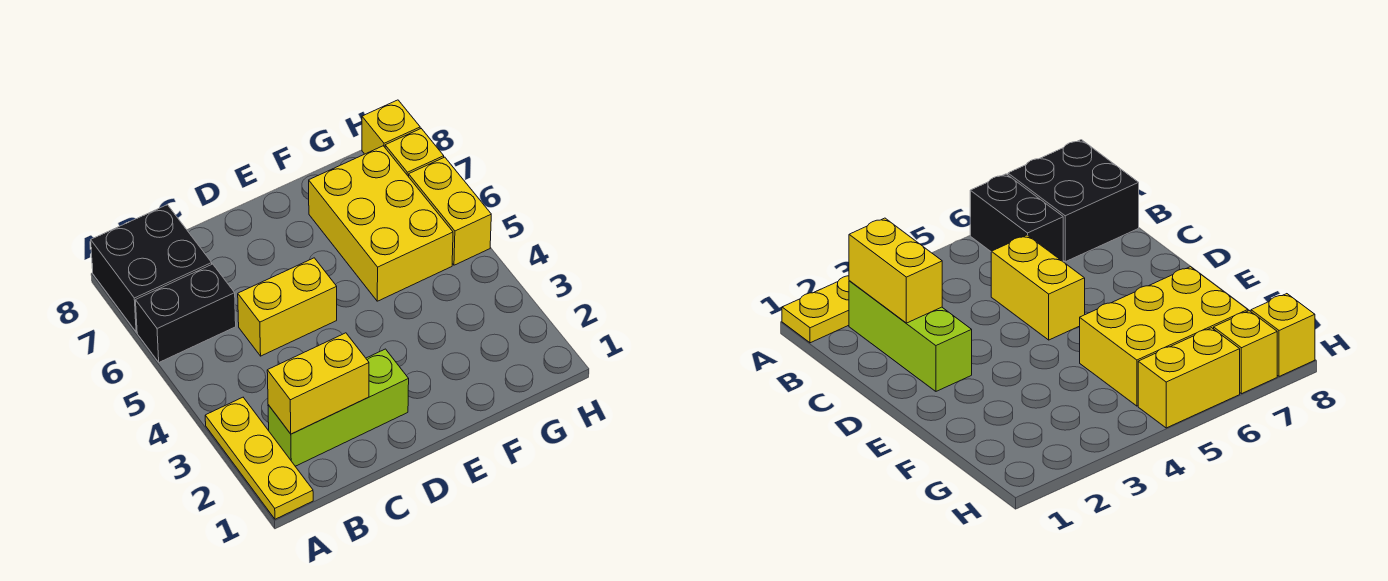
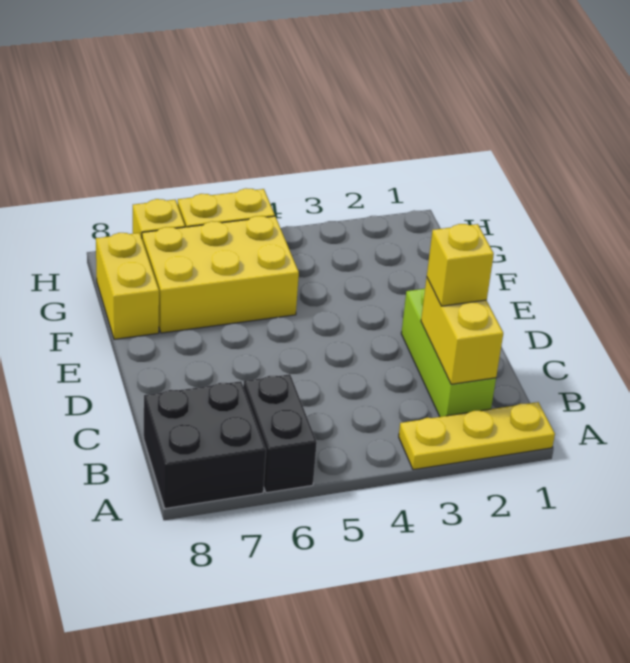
yellow brick C5:D5 level 1 -> yellow brick F8:G8 level 1
yellow brick H8 level 1 -> yellow brick C2 level 3

